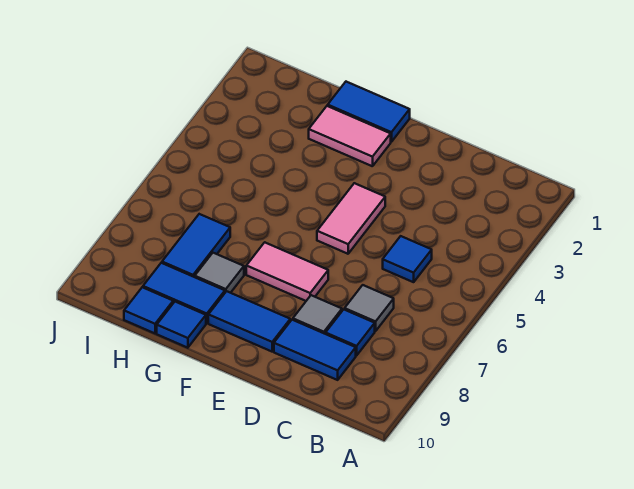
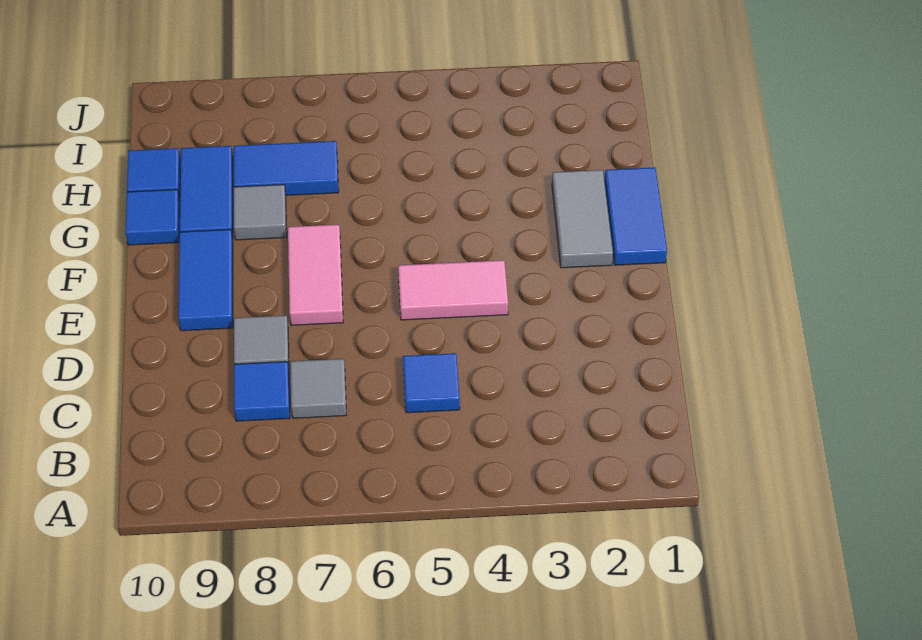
blue tile C9:D9 level 1 -> none
pink tile F2:G2 level 1 -> grey tile F2:G2 level 1

